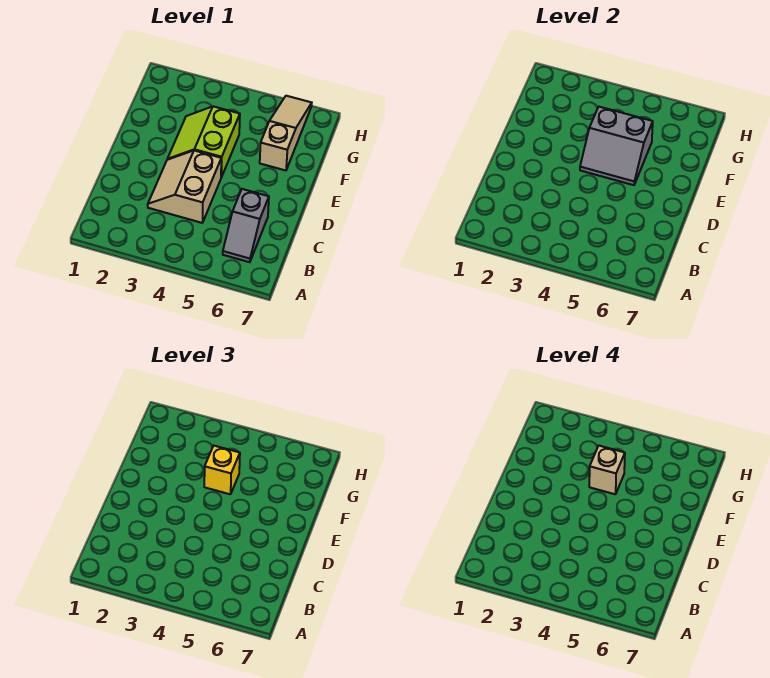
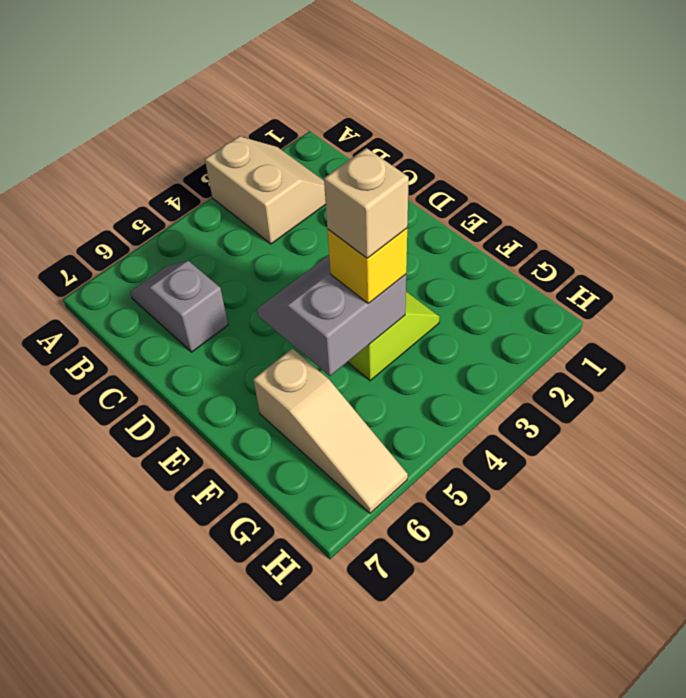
tan slope C3:D4 level 1 top 4 -> tan slope A2:B3 level 1 top 3

